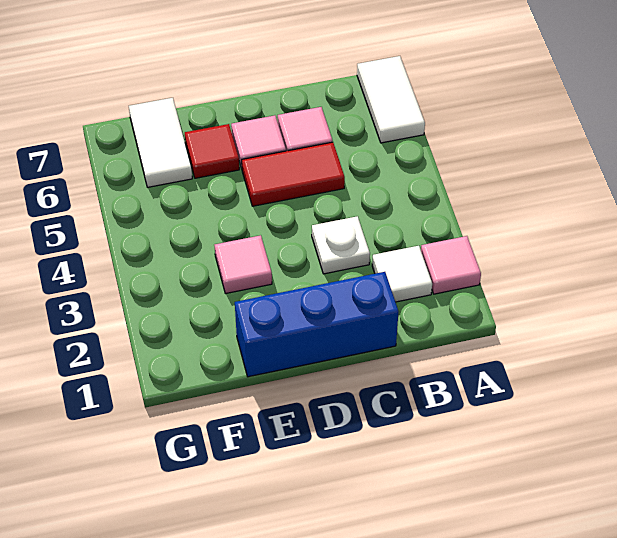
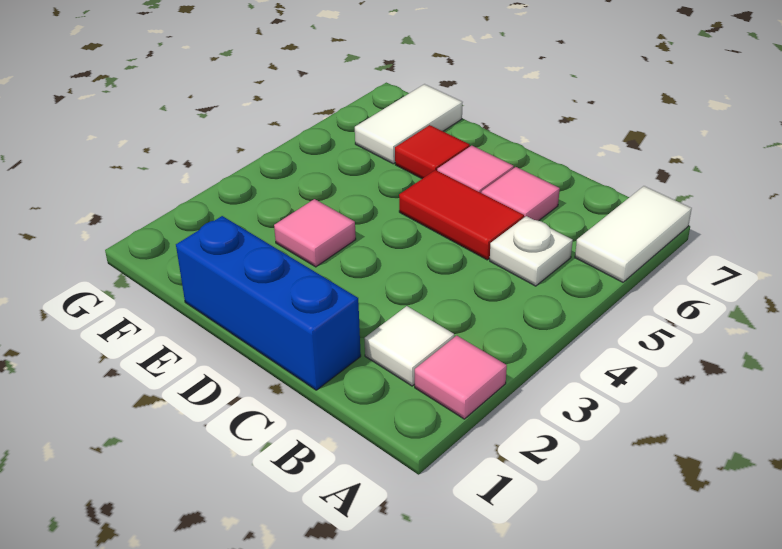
white plate C3 level 1 -> white plate B5 level 1

